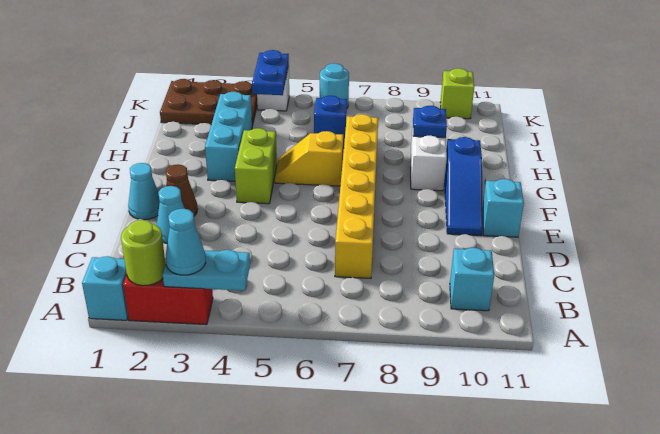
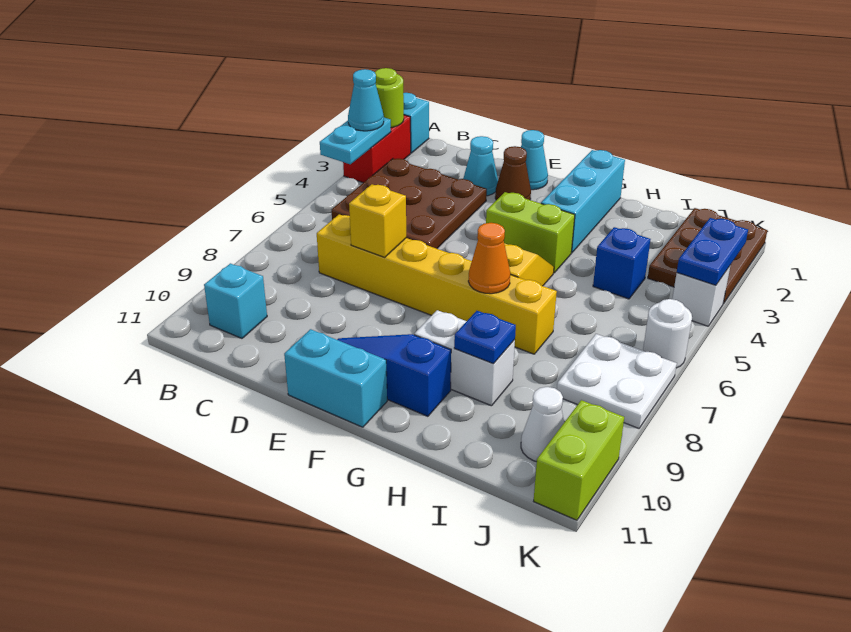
none -> brown plate B3:D5 level 1
none -> yellow brick D7 level 2
cyan brick E11 level 1 -> cyan brick E11:F11 level 1
cyan brick G3:I3 level 1 -> cyan brick G1:G3 level 1
none -> orange cone G7 level 2
blue brick I6 level 1 -> blue brick I4 level 1
blue plate J4:K4 level 2 -> blue plate K3:K4 level 2
none -> white plate J7:K8 level 1
none -> white cone J10 level 1
cyan round brick K6 level 1 -> white round brick K6 level 1
lime brick K10 level 1 -> lime brick K10:K11 level 1

